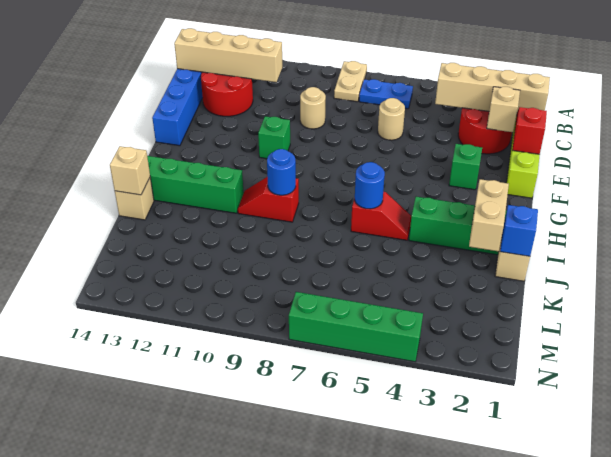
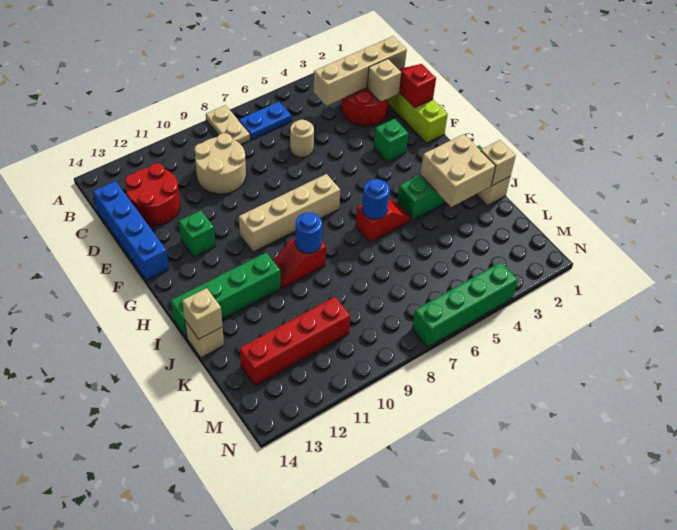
tan brick C11:C14 level 2 -> tan brick G7:G10 level 1
tan round brick D9 level 1 -> tan round brick C9:D10 level 1
green brick F10 level 1 -> green brick F12 level 1
tan brick I2:J2 level 2 -> tan brick I2:J3 level 2
blue brick J1 level 2 -> tan brick J1 level 2
none -> red brick L10:L13 level 1

